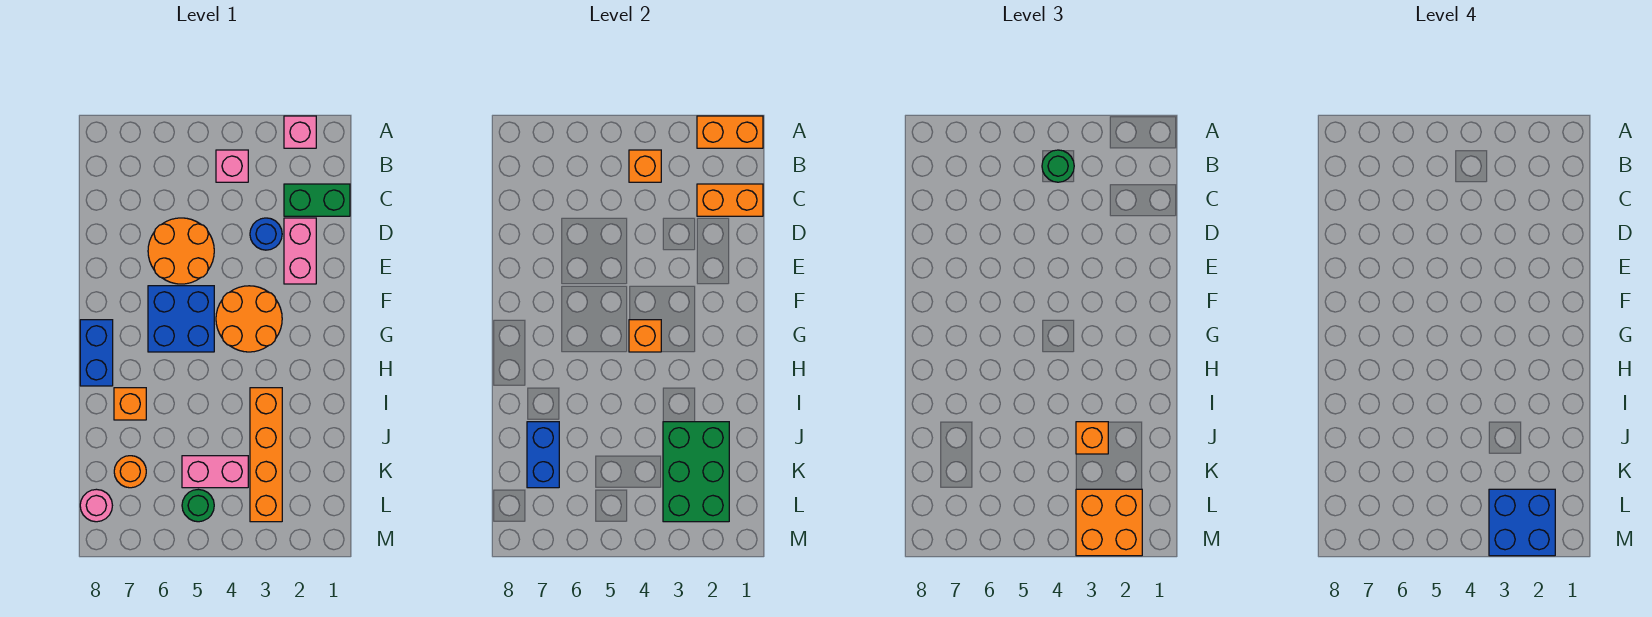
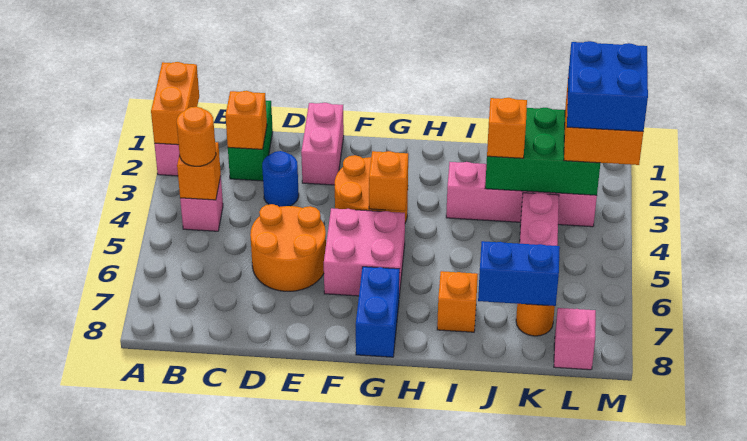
green round brick B4 level 3 -> orange round brick B4 level 3
orange brick C1:C2 level 2 -> orange brick C2 level 2
pink brick D2:E2 level 1 -> pink brick E1:E2 level 1
blue brick F5:G6 level 1 -> pink brick F5:G6 level 1
blue brick G8:H8 level 1 -> blue brick G7:G8 level 1
orange brick I3:L3 level 1 -> pink brick I3:L3 level 1
green round brick L5 level 1 -> none
pink round brick L8 level 1 -> pink brick L8 level 1

